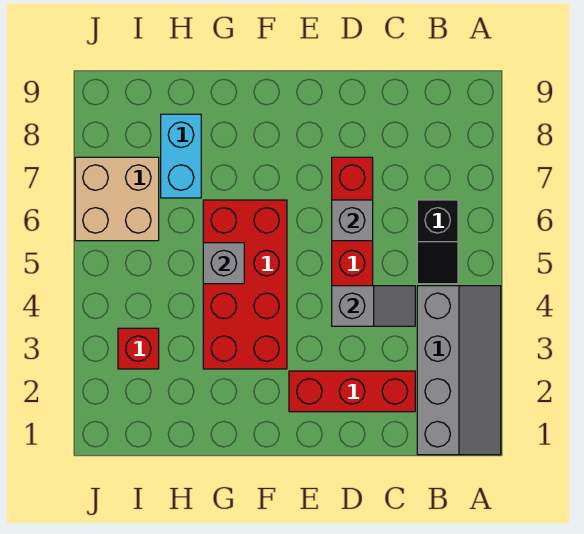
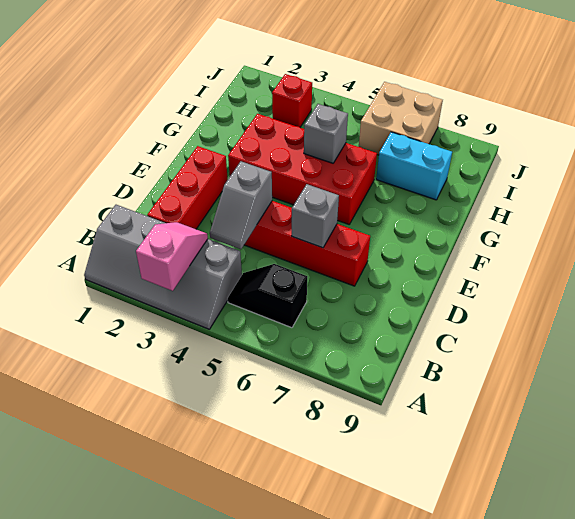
none -> pink slope A3:B3 level 2 top A

